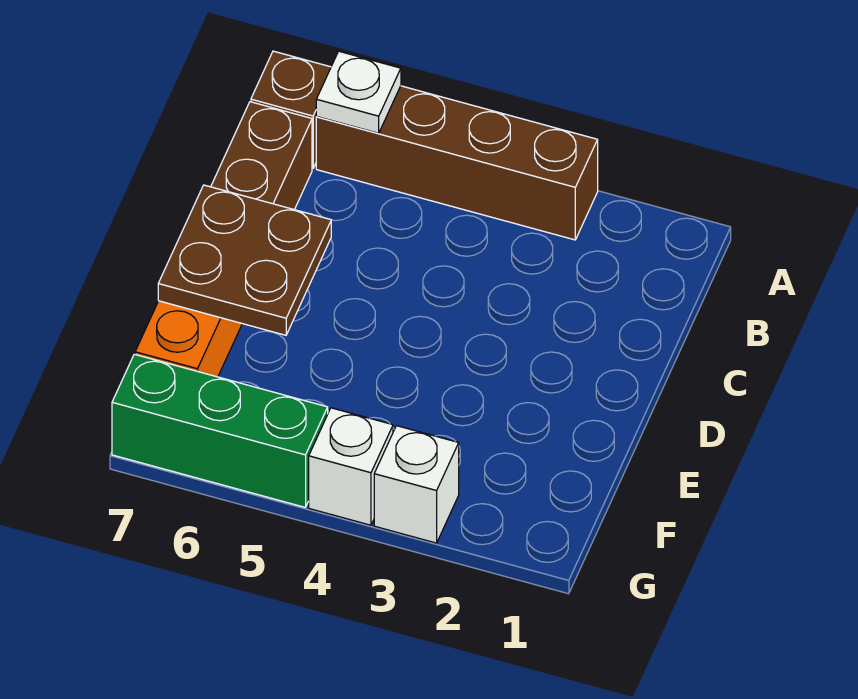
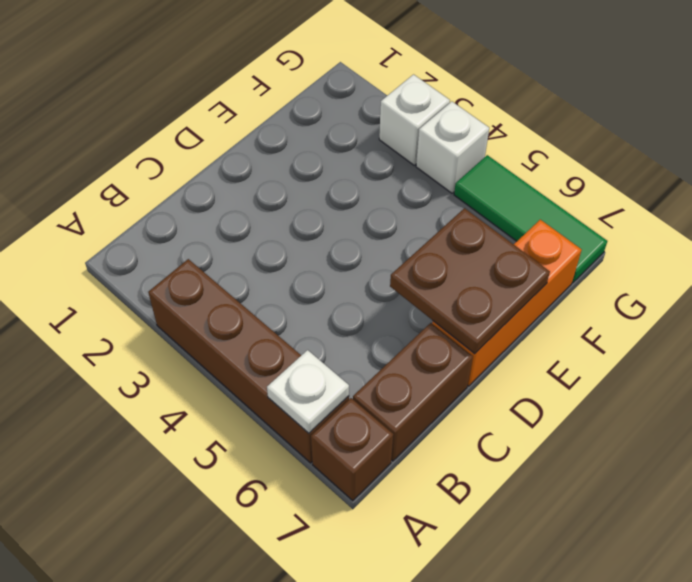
green brick G5:G7 level 1 -> green tile G5:G7 level 1

